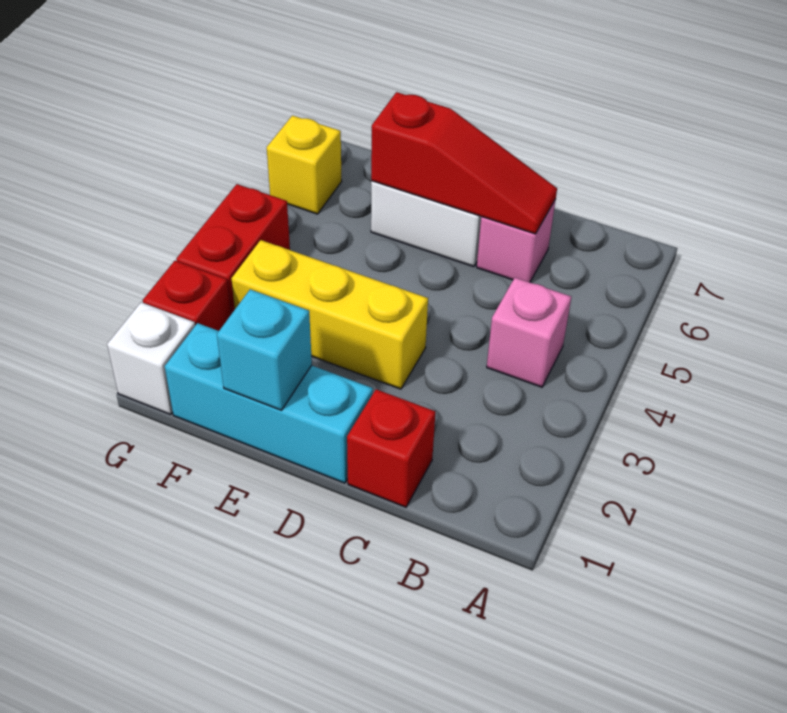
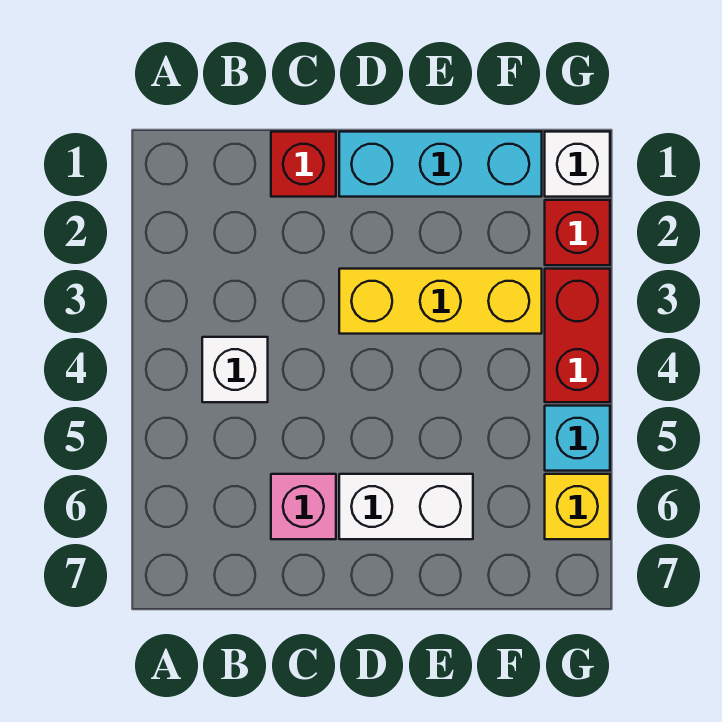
pink brick B4 level 1 -> white brick B4 level 1
red slope C6:E6 level 2 top E -> none
cyan brick E1 level 2 -> cyan brick G5 level 1

